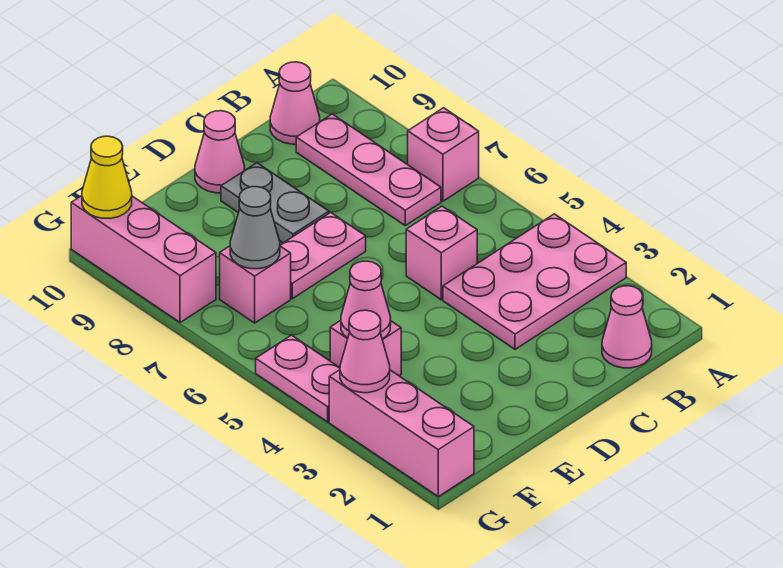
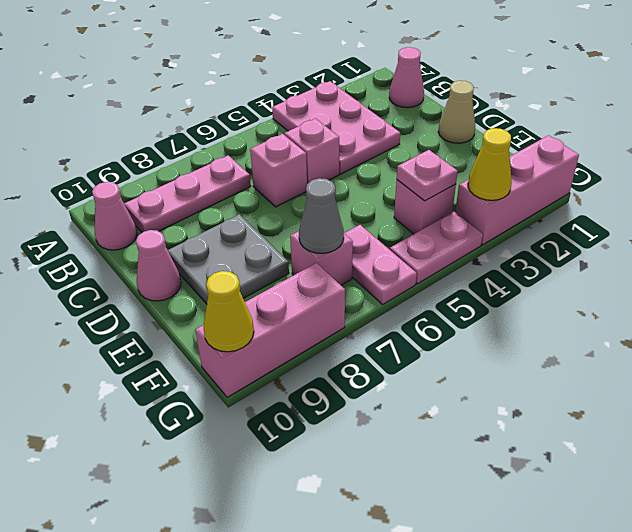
pink brick A7 level 1 -> pink brick C6 level 1
none -> tan cone D1 level 1
pink plate D7:E7 level 1 -> pink plate F6:G6 level 1
grey plate D8:D9 level 1 -> grey plate D8:E9 level 1
pink cone F4 level 2 -> pink plate F4 level 2
pink cone G3 level 2 -> yellow cone G3 level 2

